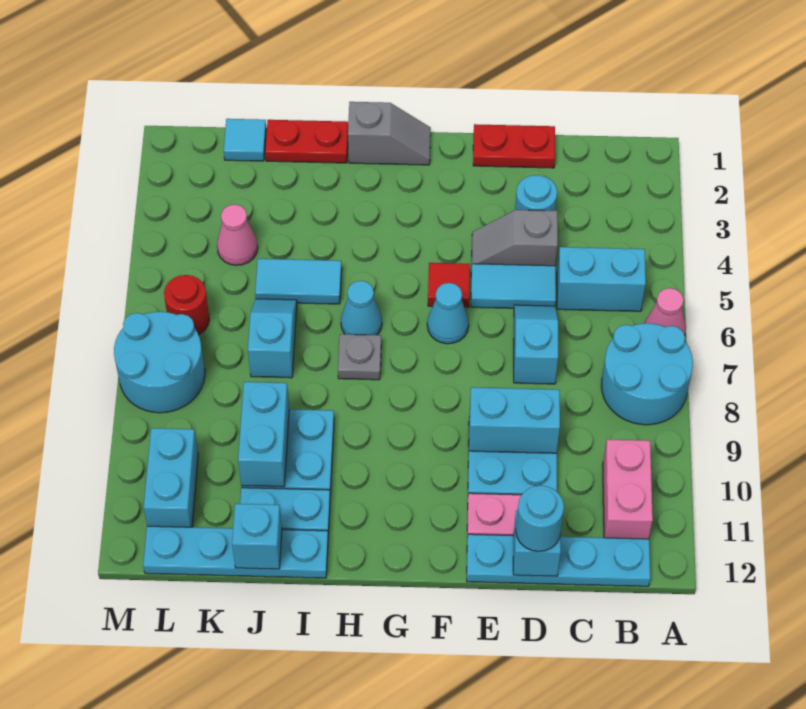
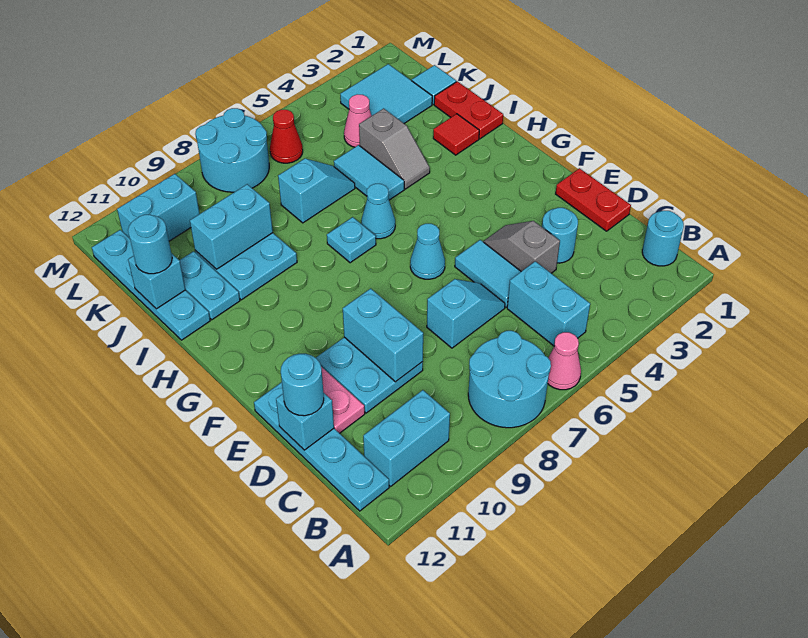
none -> cyan round brick B1 level 1
pink brick B10:B11 level 1 -> cyan brick B10:B11 level 1
red tile F5 level 1 -> red tile I2 level 1
grey slope G1:H1 level 1 top H -> grey slope I4:J4 level 1 top J
grey plate H7 level 1 -> cyan plate H7 level 1
none -> cyan round brick J12 level 3
none -> cyan tile K2:L3 level 1
red round brick L6 level 1 -> red cone L6 level 1

